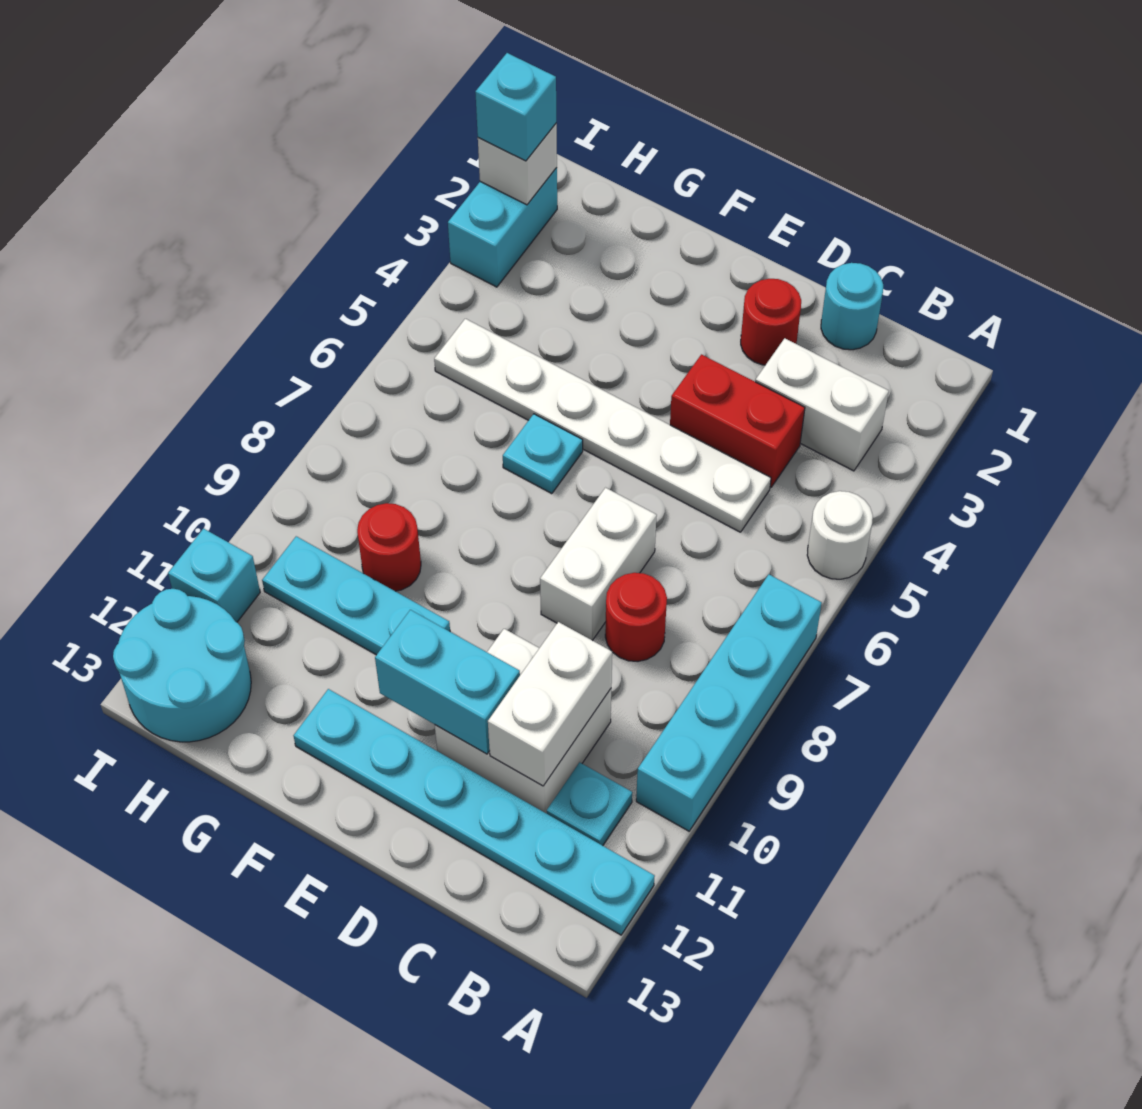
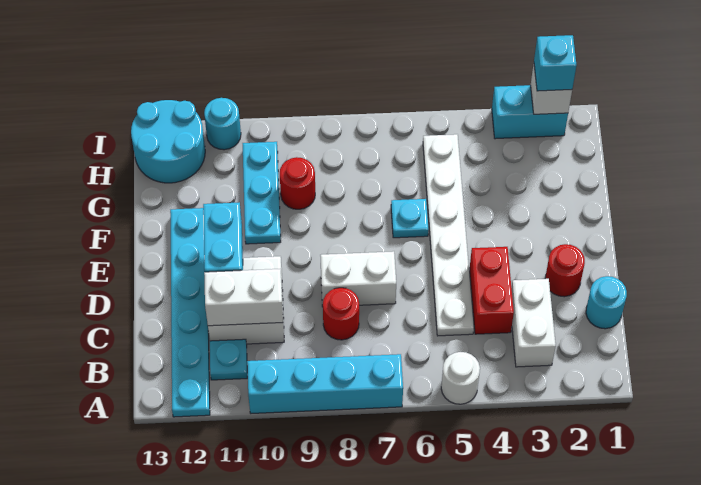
cyan brick I11 level 1 -> cyan round brick I11 level 1

